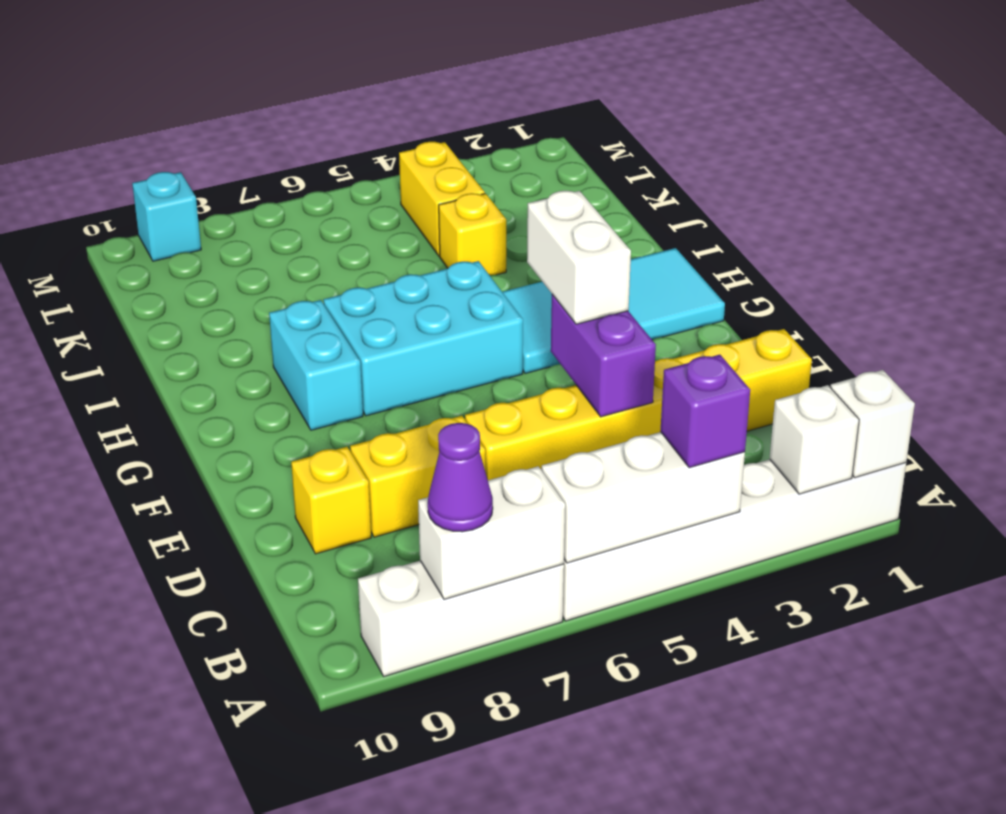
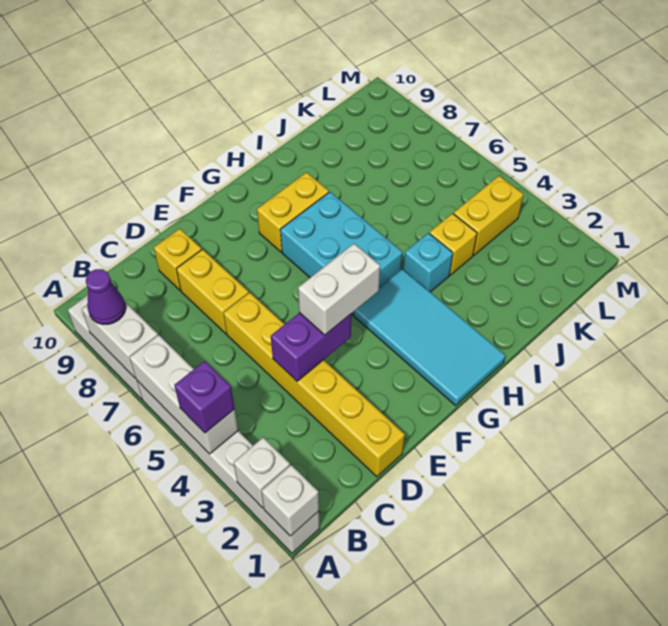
cyan brick G8:H8 level 1 -> yellow brick G8:H8 level 1
cyan brick M9 level 1 -> cyan brick I4 level 1

